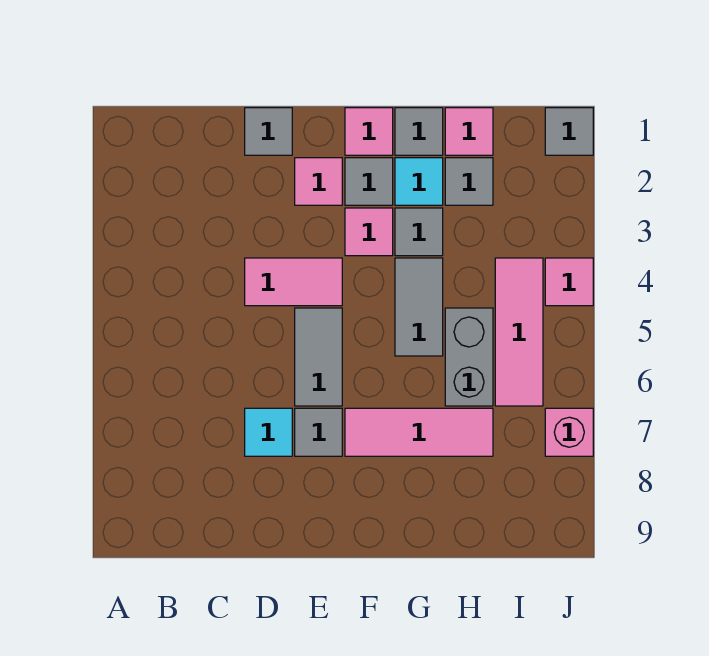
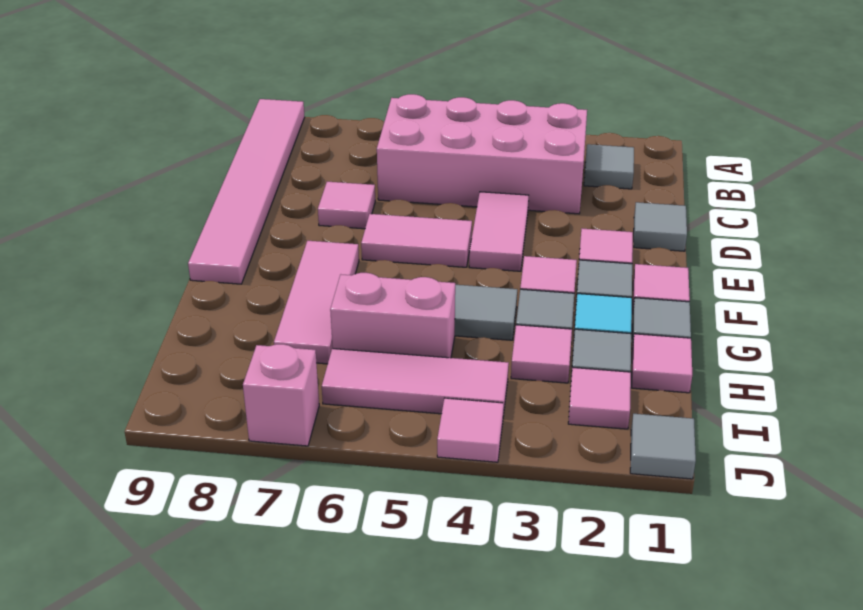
none -> pink tile A9:F9 level 1
none -> pink brick B3:C6 level 1
cyan tile D7 level 1 -> pink tile D7 level 1
grey tile E5:E6 level 1 -> pink tile E5:E6 level 1
grey tile E7 level 1 -> grey tile B2 level 1
none -> pink tile H3 level 1
grey brick H5:H6 level 1 -> pink brick H5:H6 level 1
none -> pink tile I2 level 1

